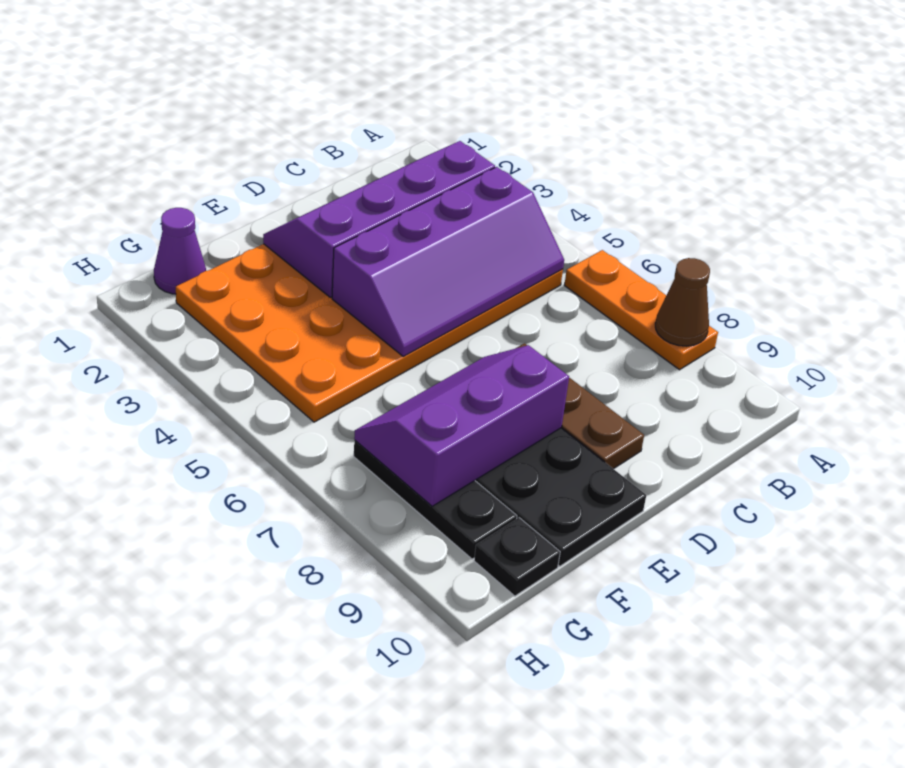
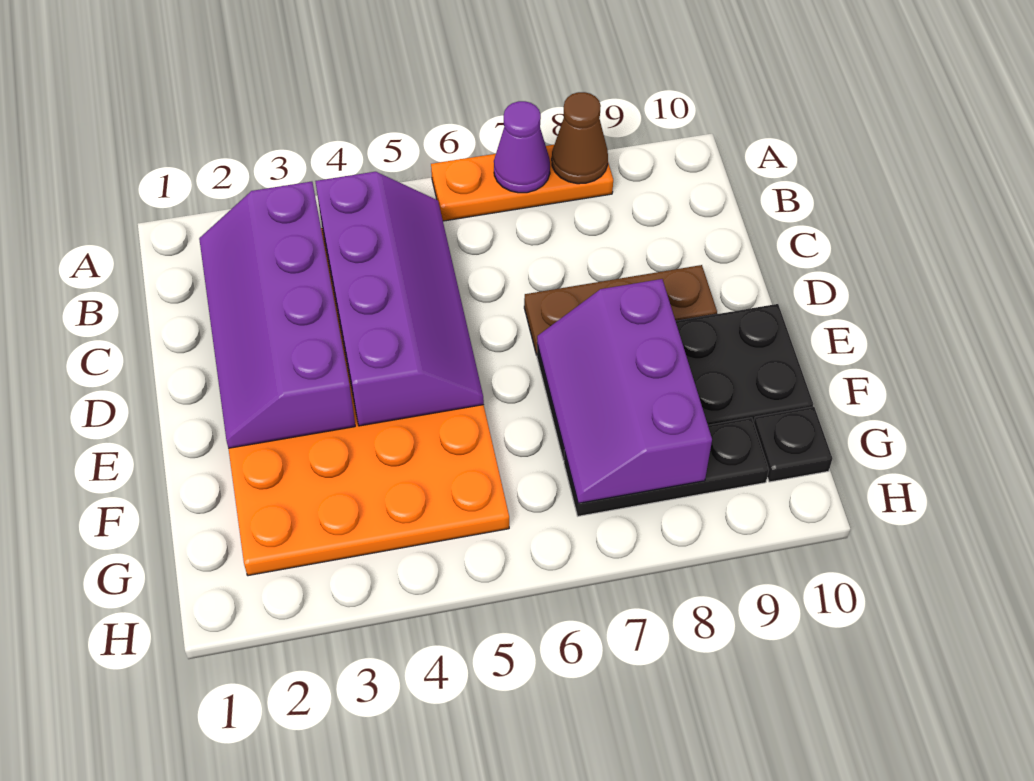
purple cone G1 level 1 -> purple cone A7 level 2

